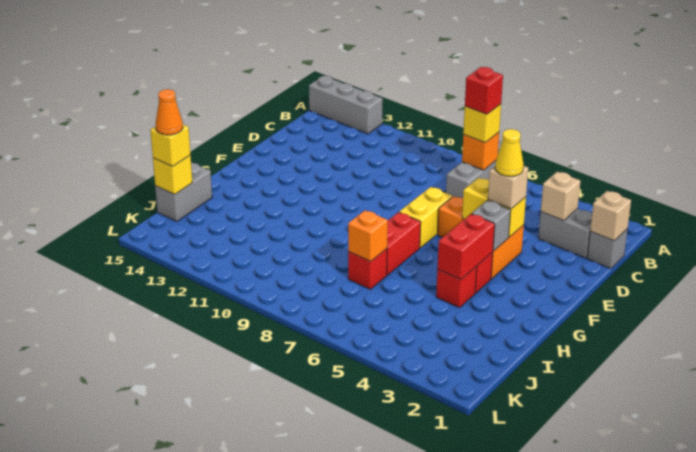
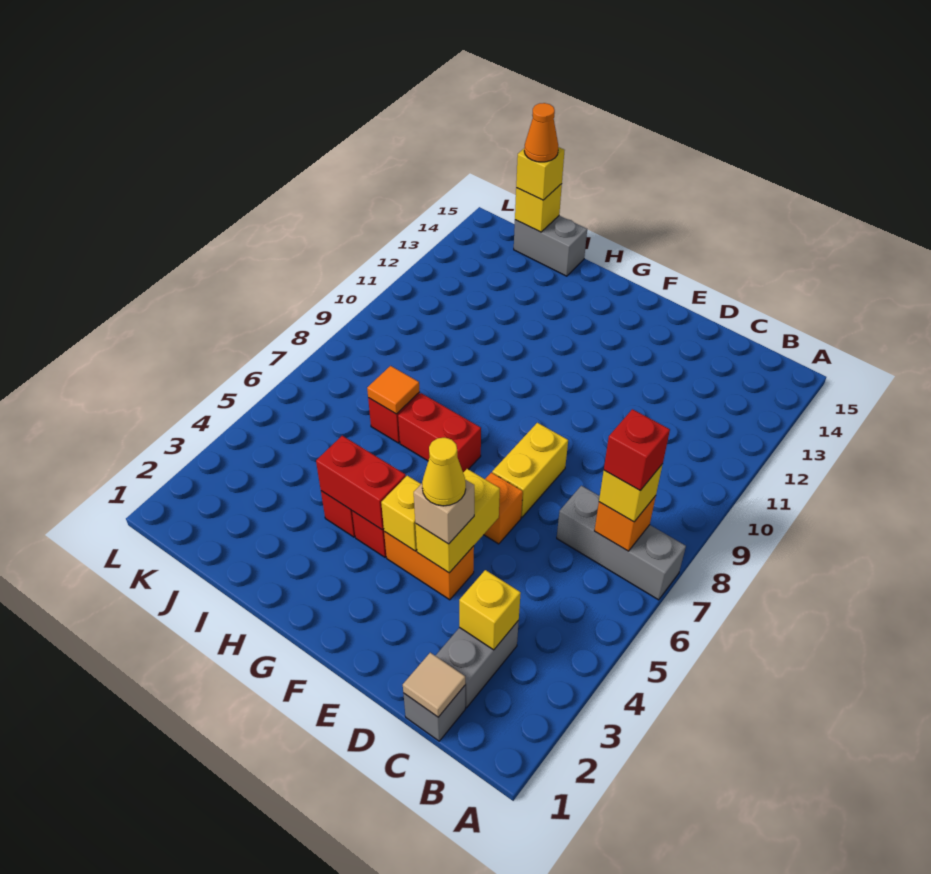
grey brick A13:A15 level 1 -> none
tan brick C1 level 2 -> tan tile C1 level 2
tan brick C3 level 2 -> yellow brick C3 level 2
yellow brick E7:F7 level 1 -> yellow brick E7:E8 level 1
grey brick F4 level 2 -> yellow brick F4 level 2
orange brick I7 level 2 -> orange tile I7 level 2

